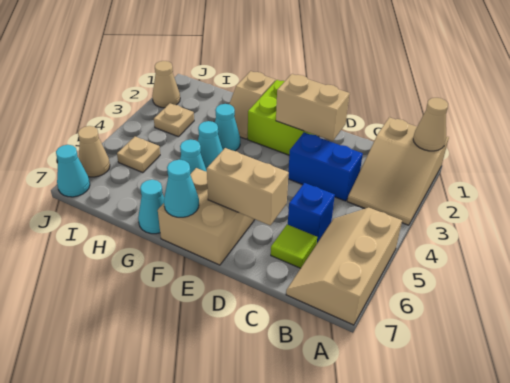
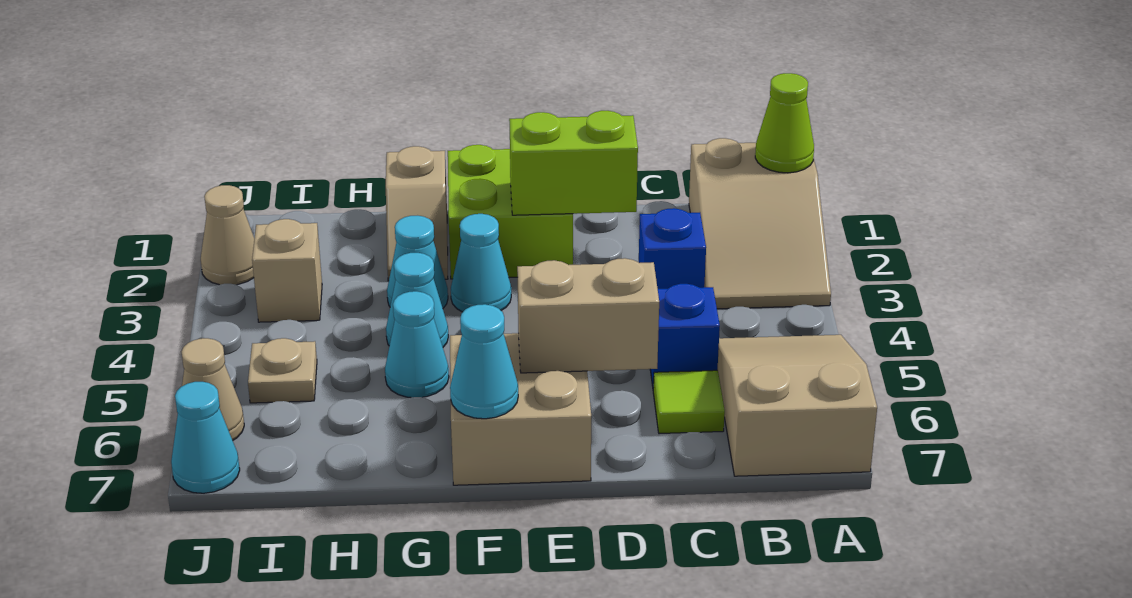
tan cone A1 level 2 -> lime cone A1 level 2
tan slope A5:B7 level 1 top A -> tan slope A5:B7 level 1 top 7
blue brick C3:D3 level 1 -> blue brick C3 level 1
tan brick D2:E2 level 2 -> lime brick D2:E2 level 2
cyan cone G7 level 1 -> cyan cone F3 level 1
tan plate I3 level 1 -> tan brick I3 level 1

